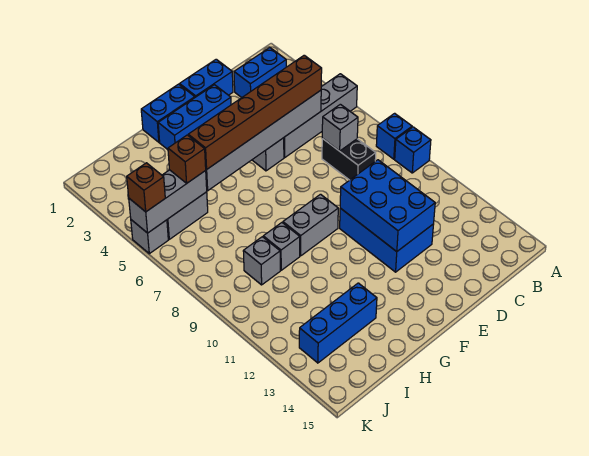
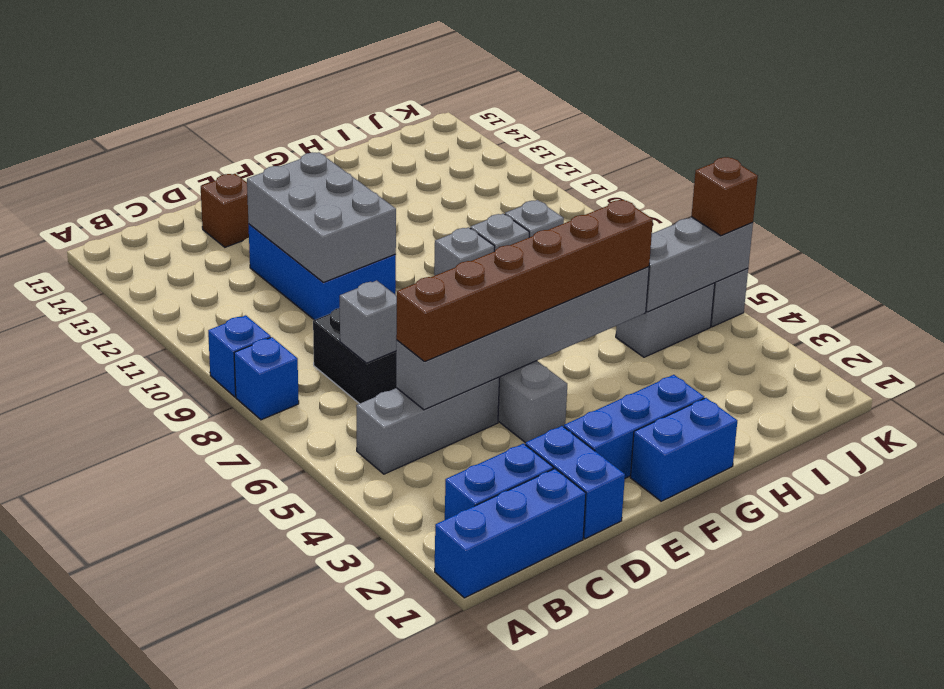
grey brick A5:D5 level 1 -> grey brick B5:D5 level 1
blue brick D1:E1 level 1 -> blue brick D1:D2 level 1
blue brick D10:E12 level 2 -> grey brick D10:E12 level 2
grey brick F9:G9 level 1 -> grey brick G9 level 1
blue brick H13:J13 level 1 -> blue brick A1:C1 level 1
brown brick I5 level 3 -> brown brick D14 level 1

